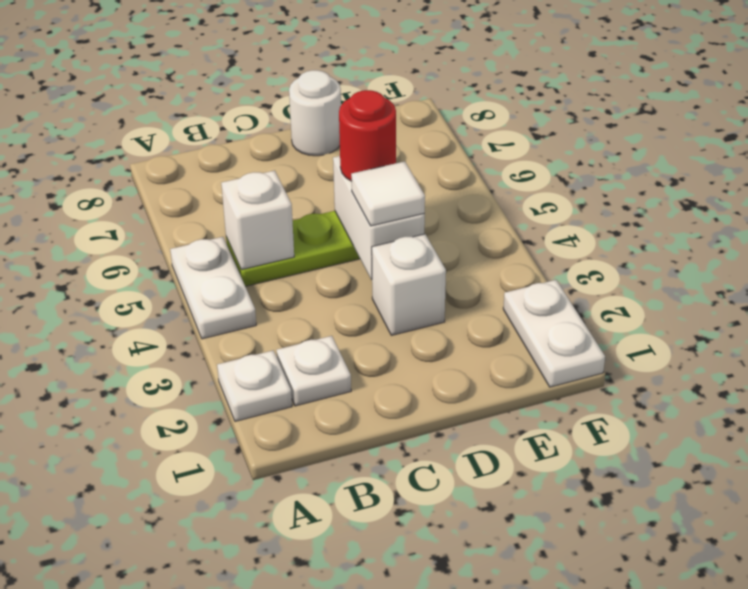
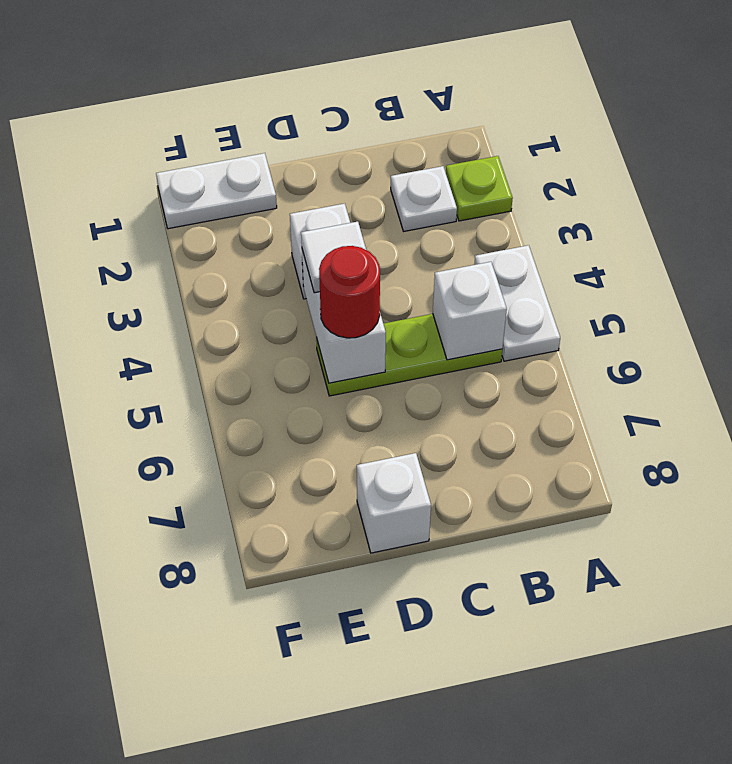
white plate A2 level 1 -> lime plate A2 level 1
white round brick D8 level 1 -> white brick D8 level 1
white plate F1:F2 level 1 -> white plate E1:F1 level 1

